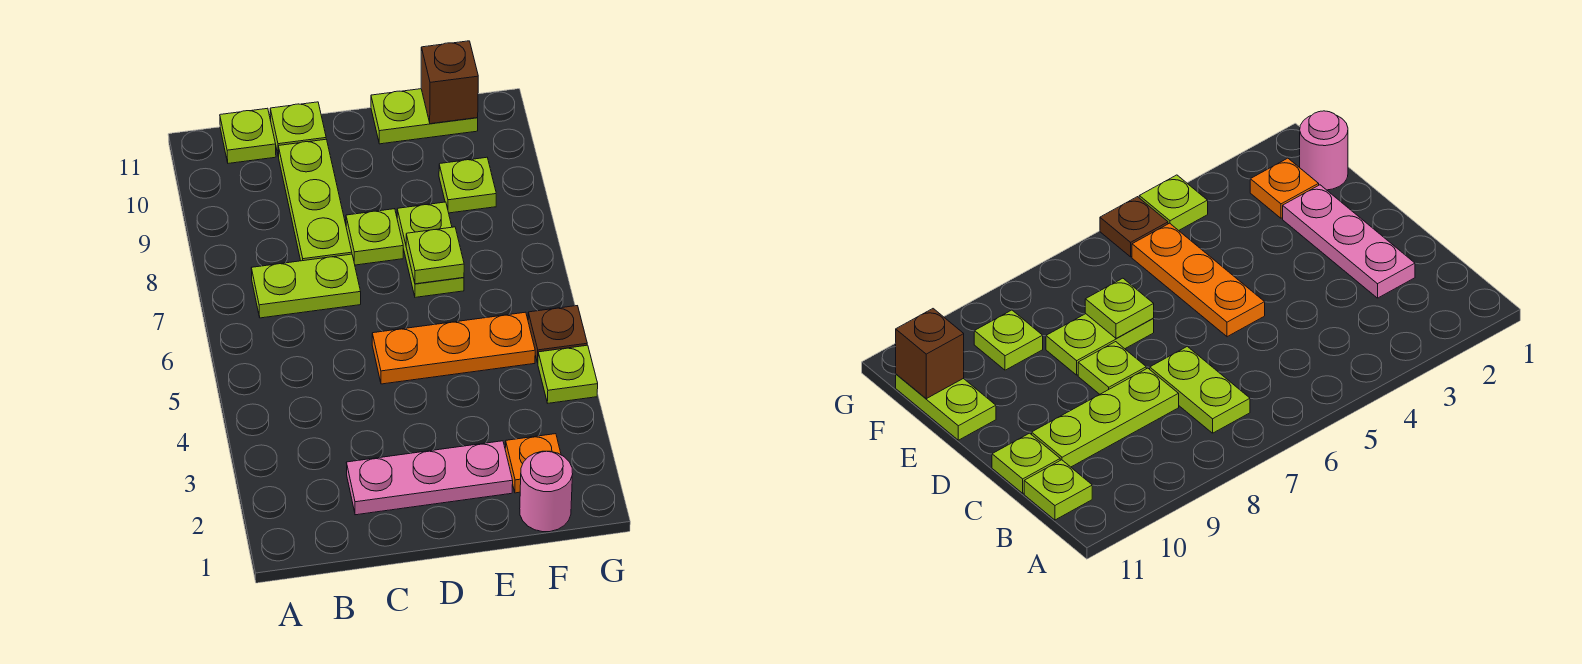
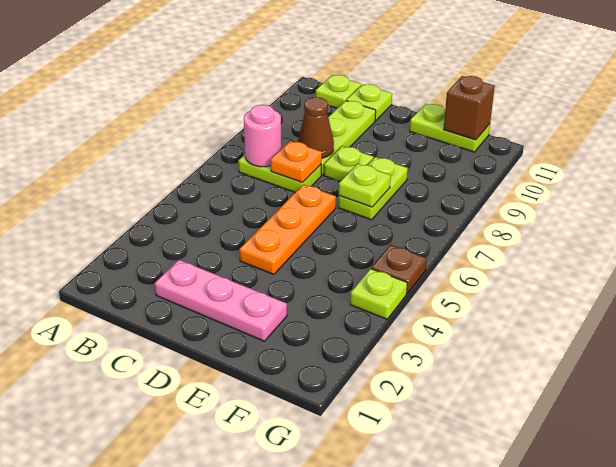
none -> brown cone C8 level 2
orange plate D5:F5 level 1 -> orange plate D4:D6 level 1
pink round brick F1 level 1 -> pink round brick B7 level 2
orange plate F2 level 1 -> orange plate C7 level 2
lime plate F9 level 1 -> none

